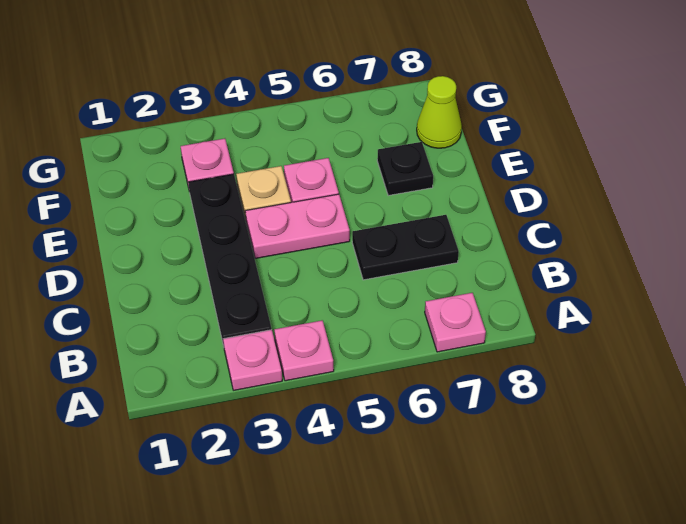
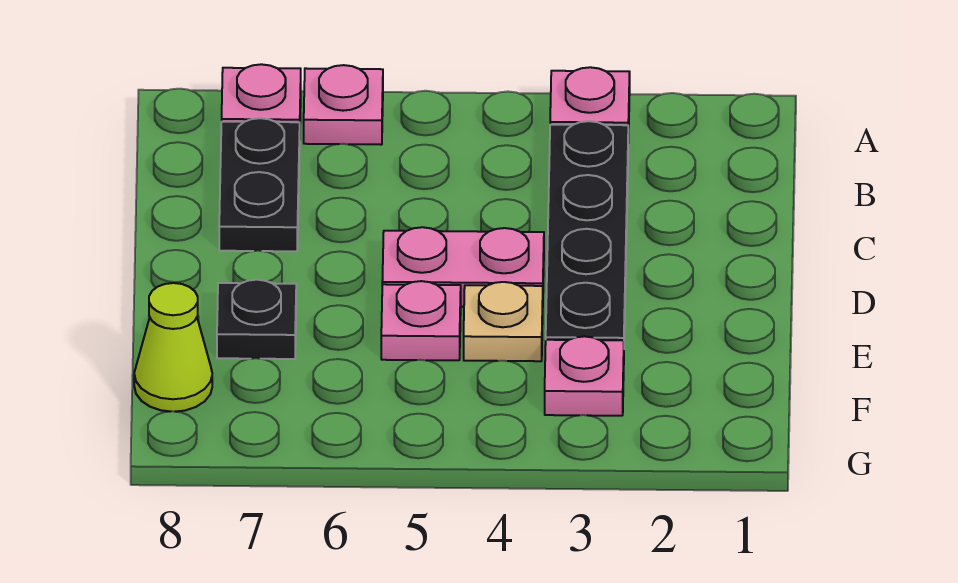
pink plate A4 level 1 -> pink plate A6 level 1
black plate C6:C7 level 1 -> black plate B7:C7 level 1

